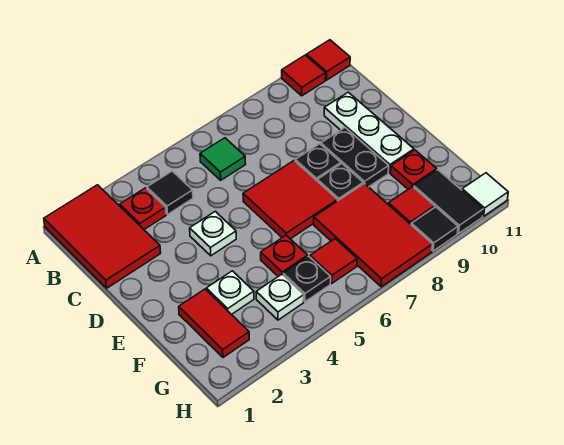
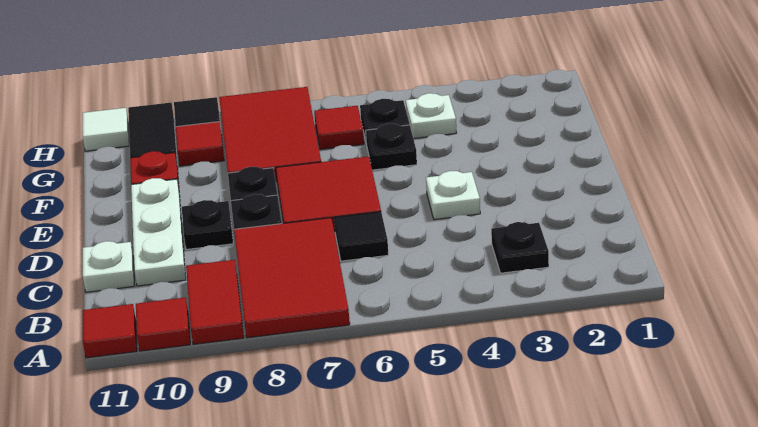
red tile A1:C2 level 1 -> red tile A7:C8 level 1
red plate B3 level 1 -> black plate B3 level 1
black tile B4 level 1 -> black tile C6 level 1
green tile B6 level 1 -> none
black plate D9:E9 level 1 -> black plate D9 level 1
red tile F2:G2 level 1 -> red tile A9:B9 level 1
white plate F3 level 1 -> white plate C11 level 1
red plate F5 level 1 -> black plate F5 level 1

